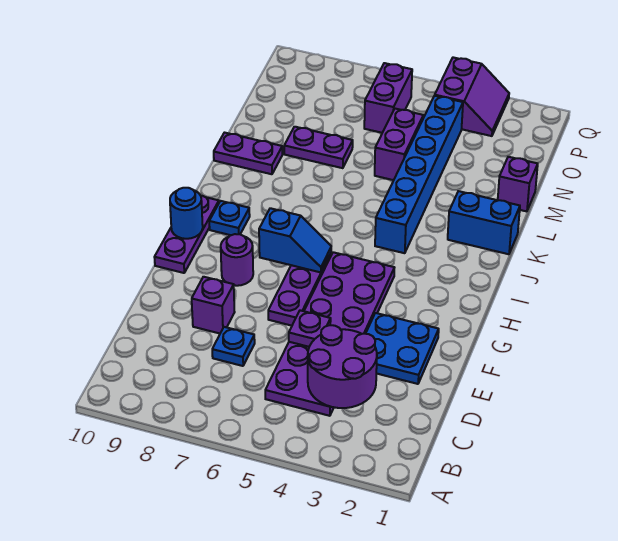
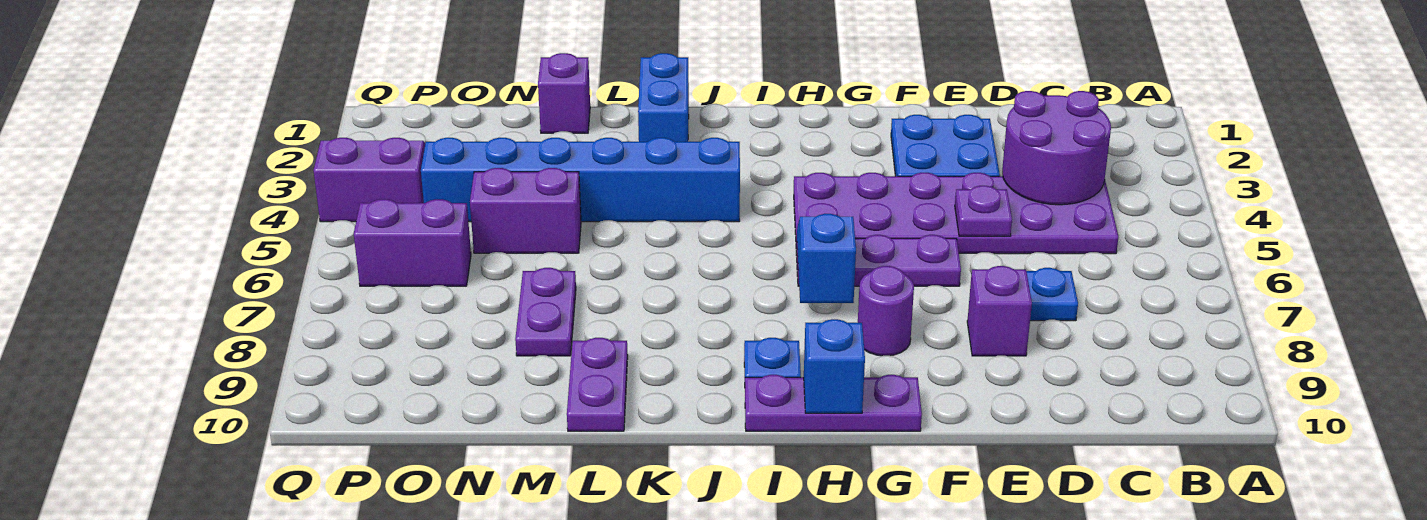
blue round brick H10 level 2 -> blue brick H10 level 2

